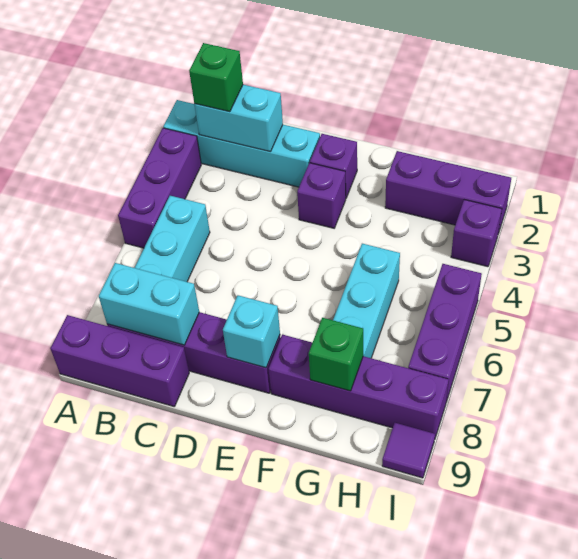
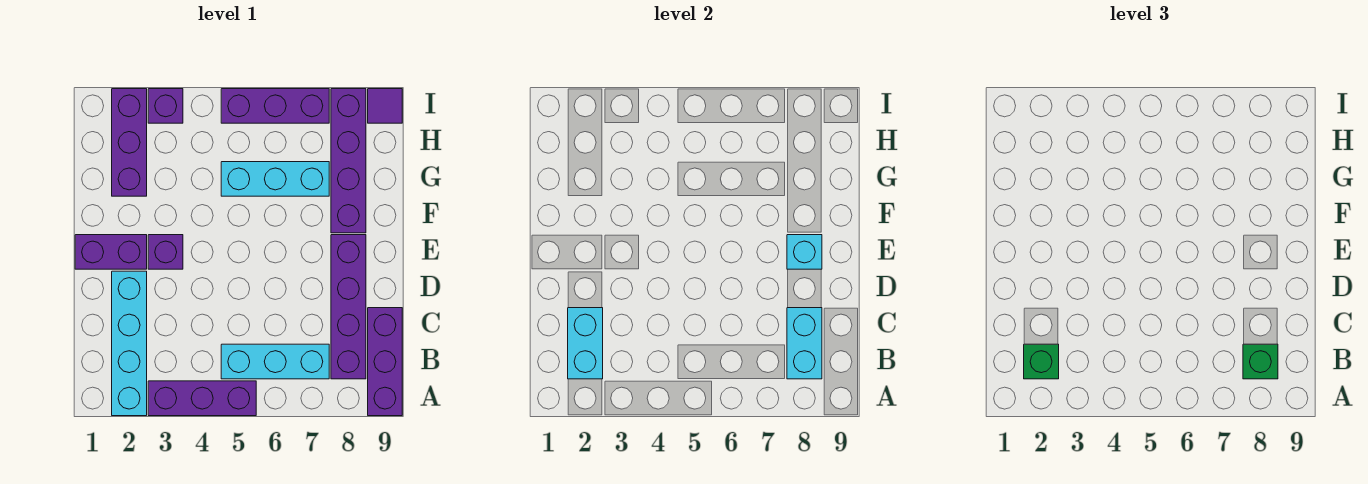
purple brick E2 level 1 -> purple brick E1:E2 level 1
green brick G8 level 2 -> green brick B8 level 3

